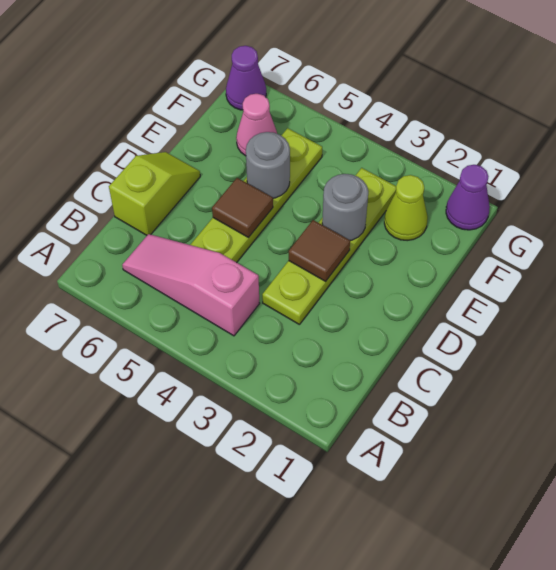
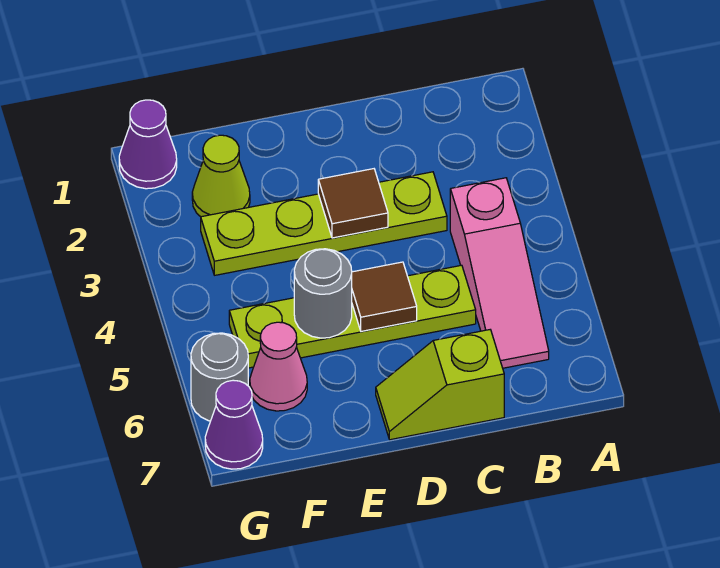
grey round brick E3 level 2 -> grey round brick G6 level 1

